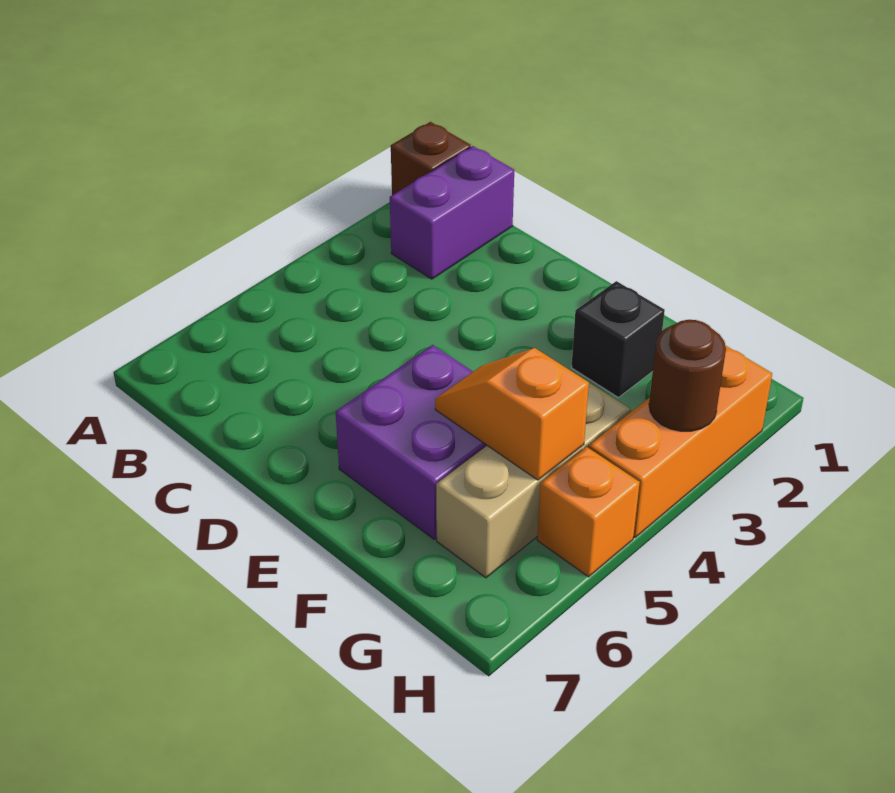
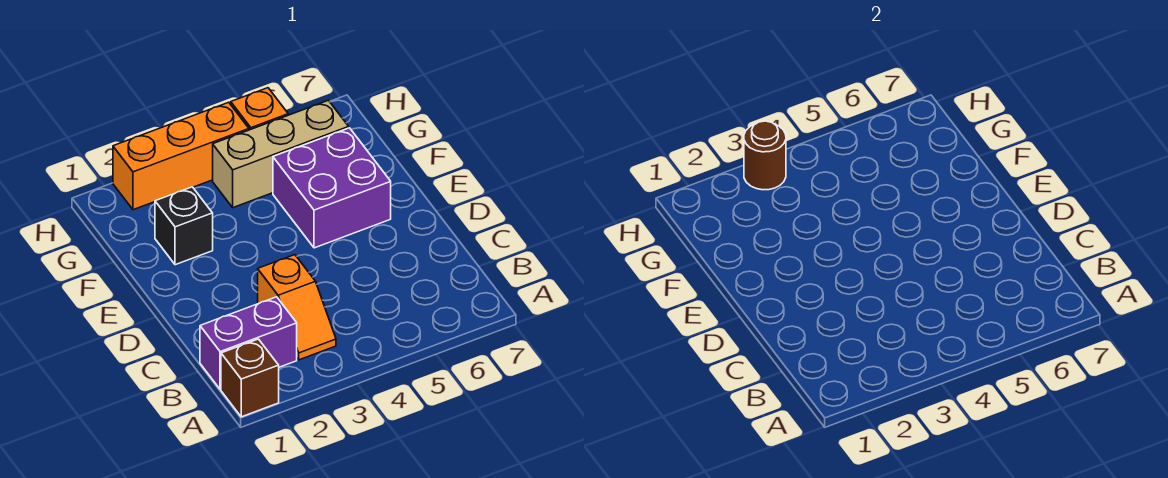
orange slope F5:G5 level 2 top G -> orange slope B3:C3 level 1 top C

